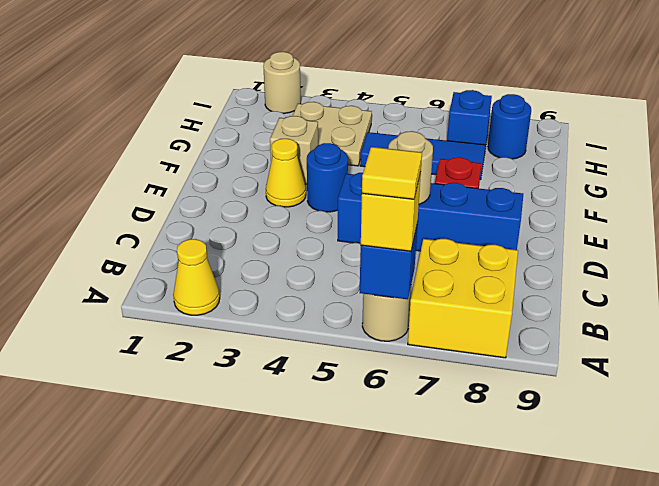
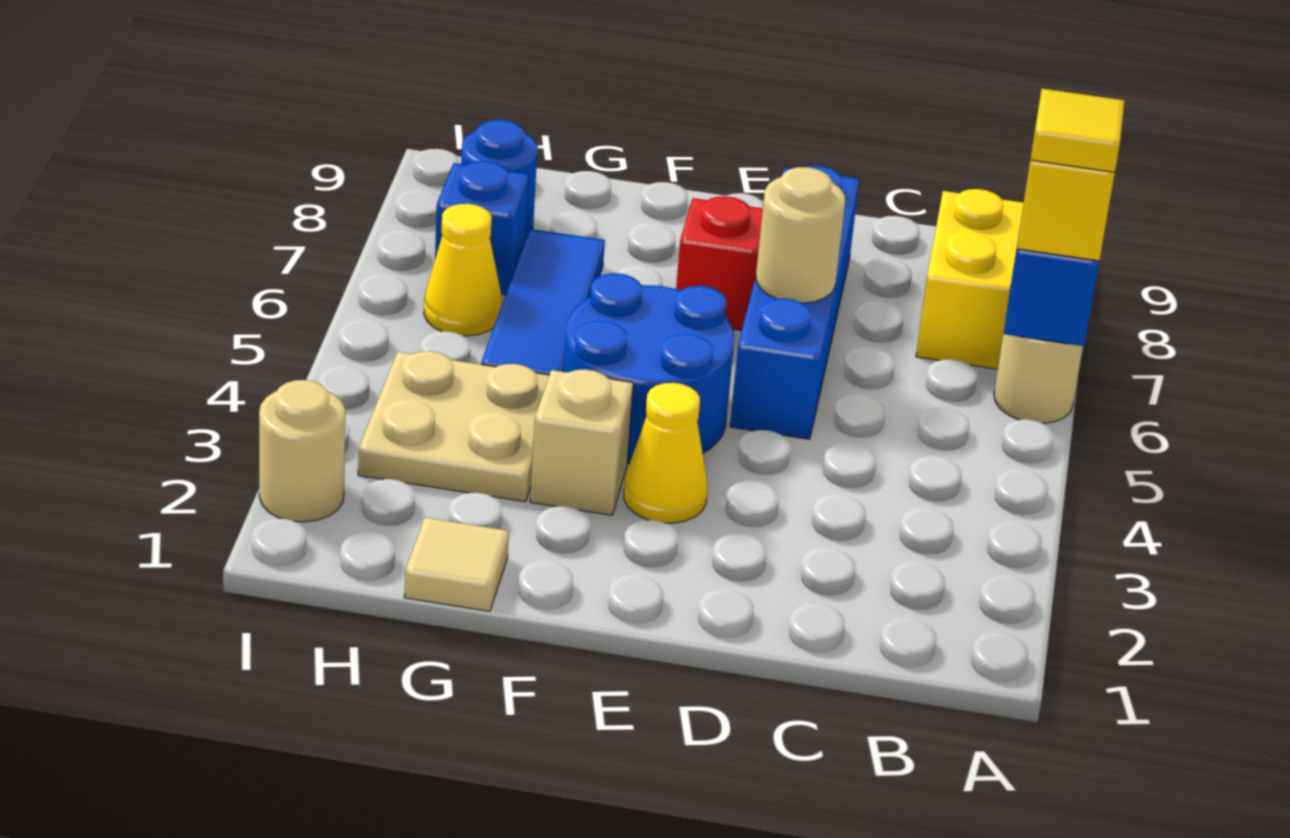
yellow cone A2 level 1 -> yellow cone H6 level 1
blue round brick E4 level 1 -> blue round brick E4:F5 level 1
none -> tan tile G1 level 1

